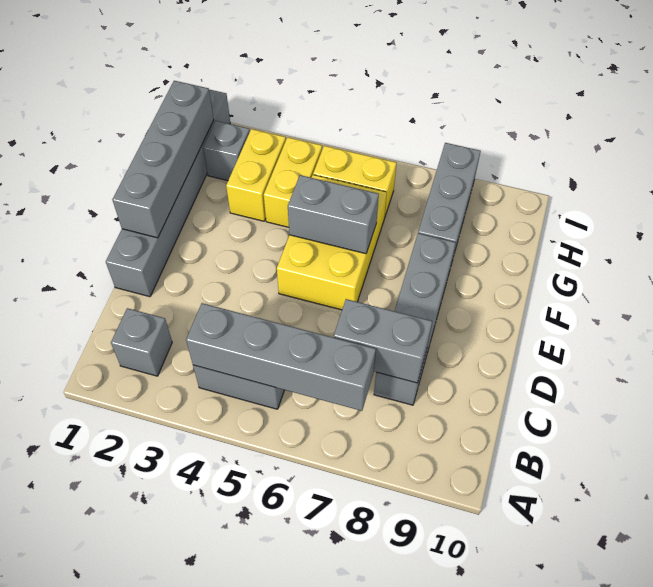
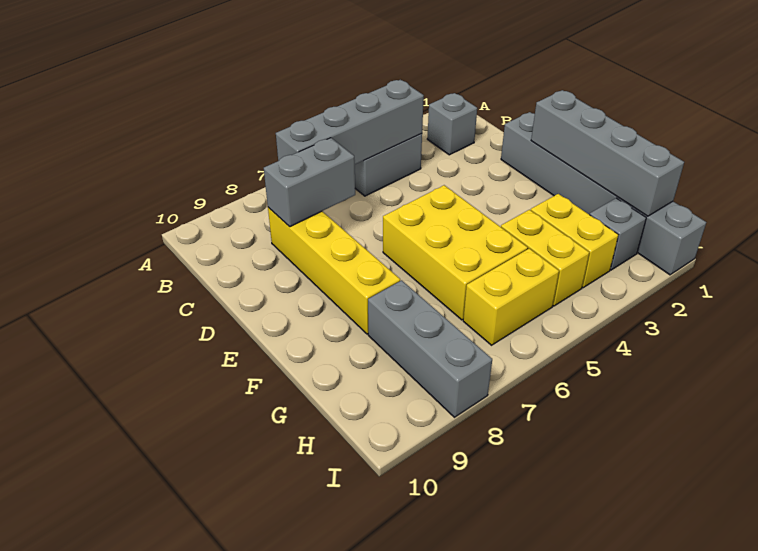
grey brick C8:F8 level 1 -> yellow brick C8:F8 level 1
grey brick F5:F6 level 2 -> none

